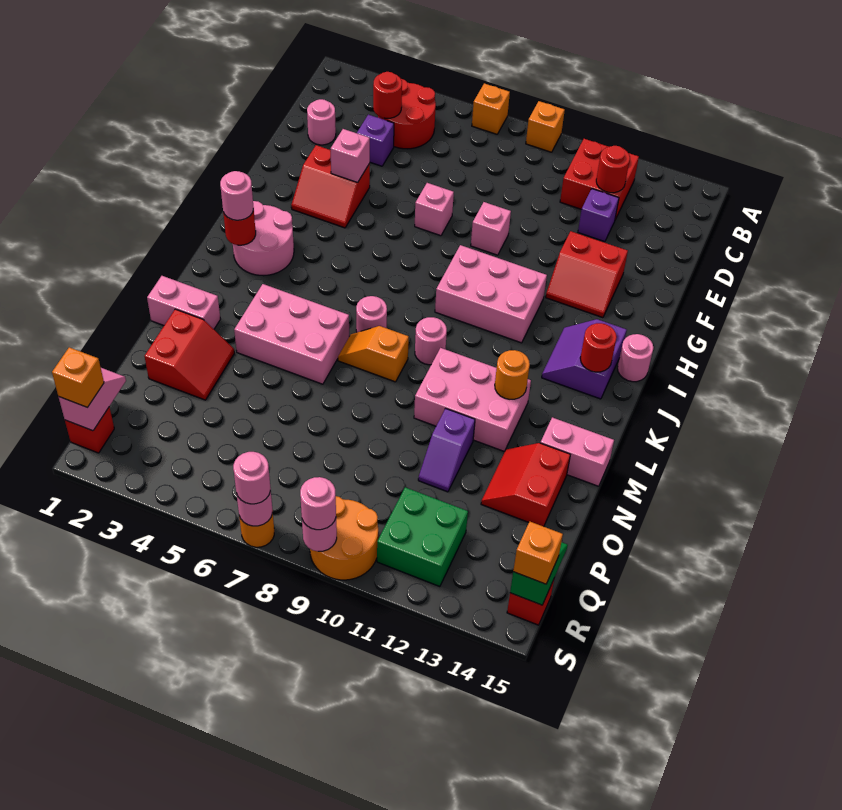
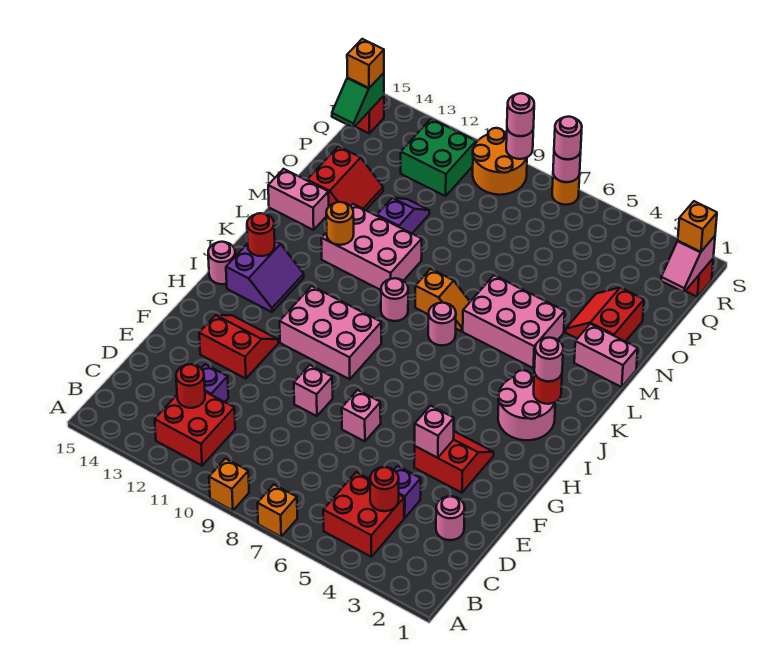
red round brick B4:C5 level 1 -> red brick B4:C5 level 1

